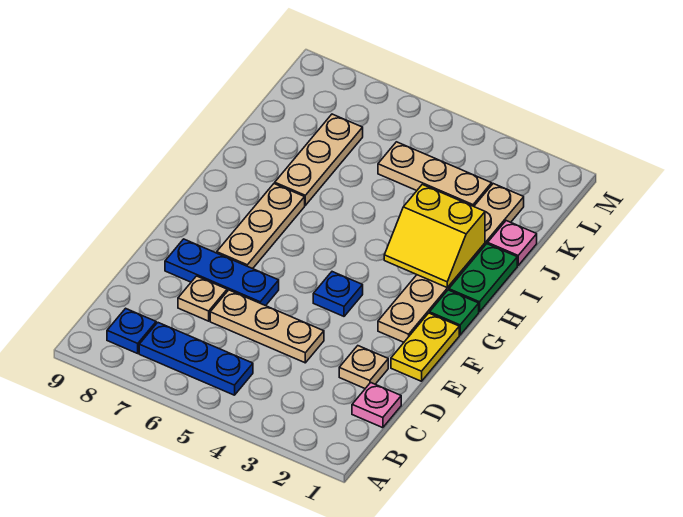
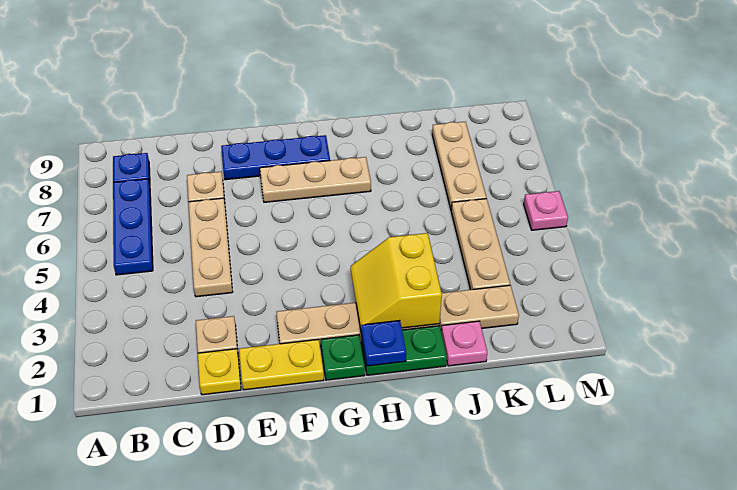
pink plate C1 level 1 -> pink plate M5 level 1
none -> yellow plate D1 level 1
blue plate E6:E8 level 1 -> blue plate E8:G8 level 1
blue plate F4 level 1 -> blue plate H1 level 2
tan plate I7:K7 level 1 -> tan plate K6:K8 level 1

